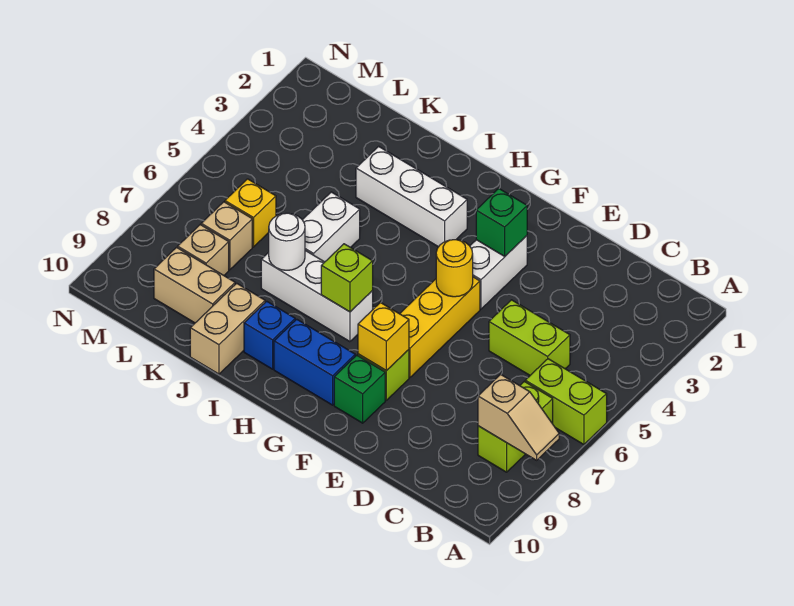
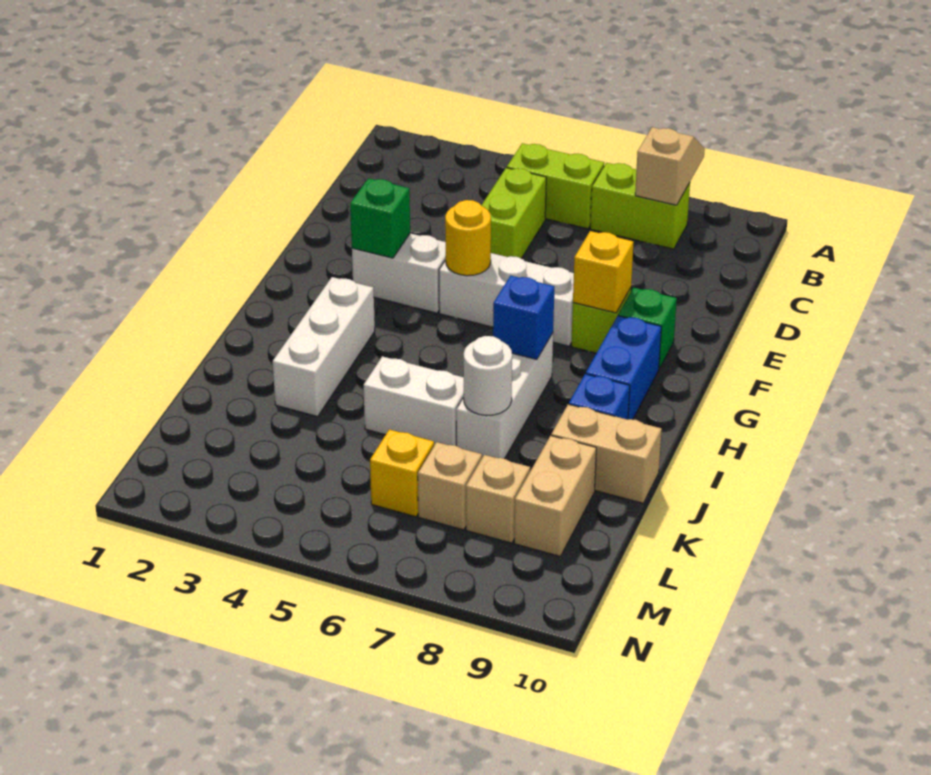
lime brick A6:B6 level 1 -> lime brick B5:B6 level 1
yellow brick F5:F7 level 1 -> white brick F5:F7 level 1
lime brick H7 level 2 -> blue brick H7 level 2

